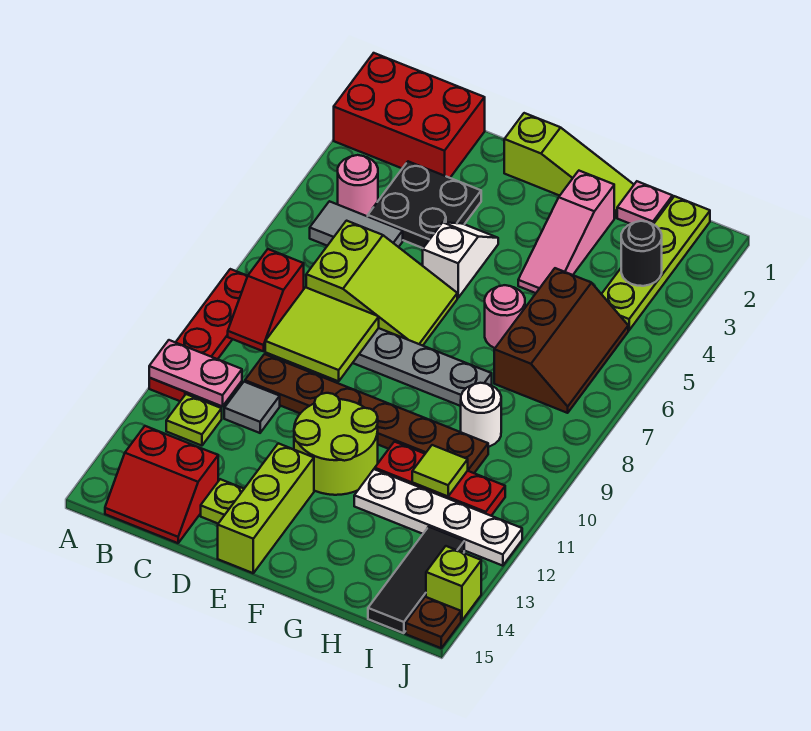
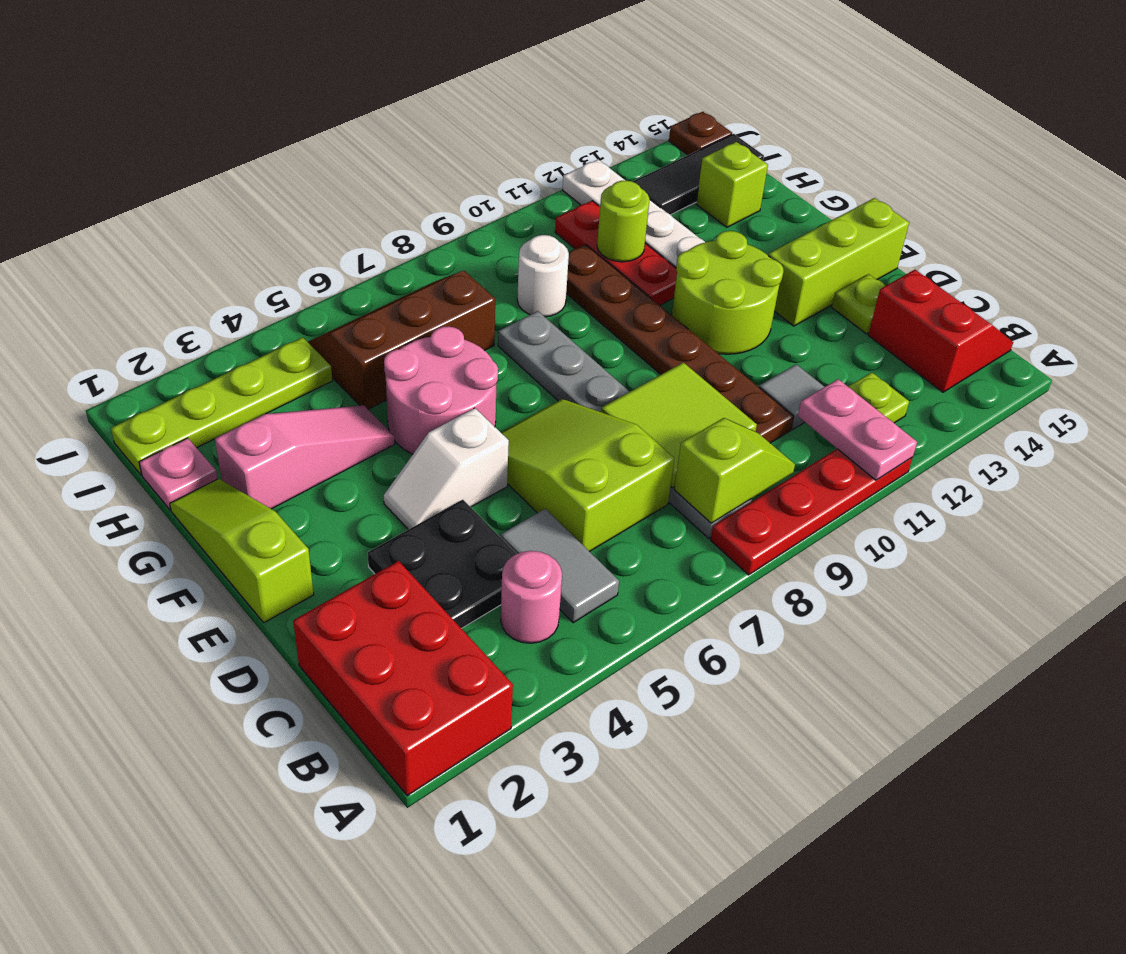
red slope B8:B9 level 2 top 8 -> lime slope B8:B9 level 2 top 8
pink round brick G6 level 1 -> pink round brick F5:G6 level 1
lime tile H11 level 2 -> lime round brick H11 level 2
black round brick I3 level 2 -> none
lime brick J14 level 1 -> lime brick H14 level 1

